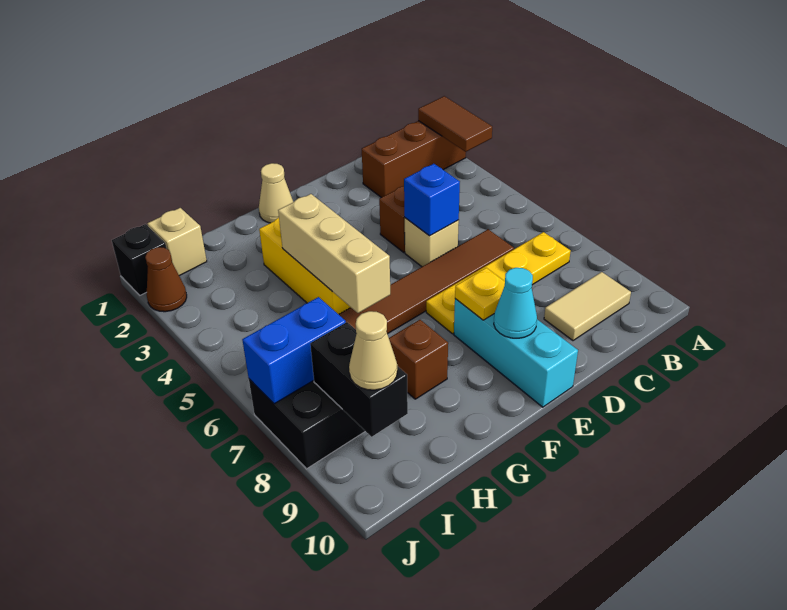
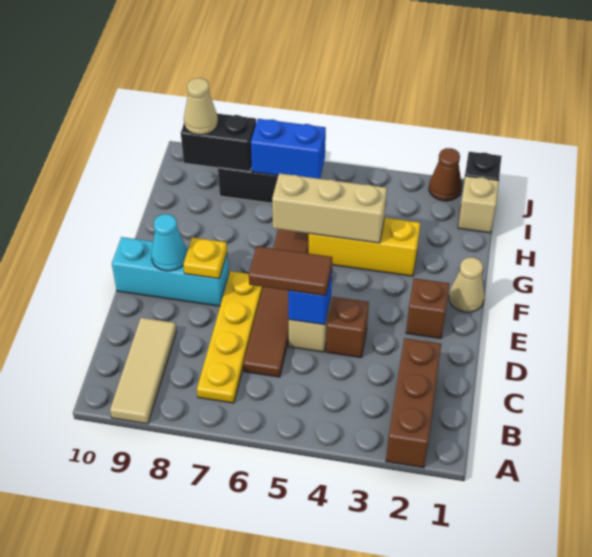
brown tile A2:A3 level 2 -> brown tile D5:D6 level 3
tan tile B9:C9 level 1 -> tan tile A9:C9 level 1
brown brick G8 level 1 -> brown brick E2 level 1
blue brick I7:J7 level 2 -> blue brick I6:I7 level 2

